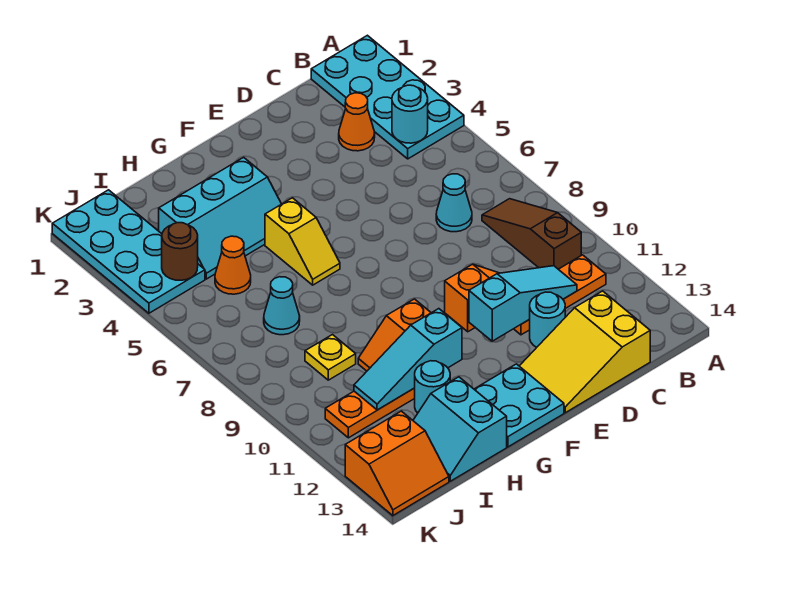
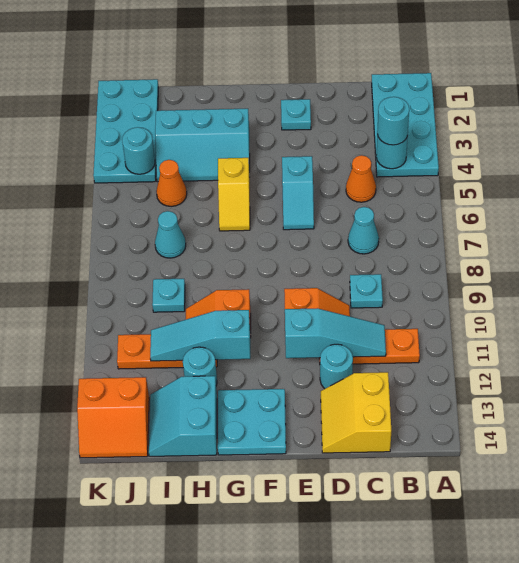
none -> cyan round brick B4 level 3
brown slope B8:B10 level 1 top 10 -> none
orange cone C3 level 1 -> orange cone C5 level 1
none -> cyan plate C9 level 1
yellow slope C13:E14 level 1 top C -> yellow slope C13:D14 level 1 top C
none -> cyan plate E2 level 1
none -> cyan slope E5:E6 level 1 top 5
yellow plate I9 level 1 -> cyan plate I9 level 1
brown round brick J4 level 2 -> cyan round brick J4 level 2

